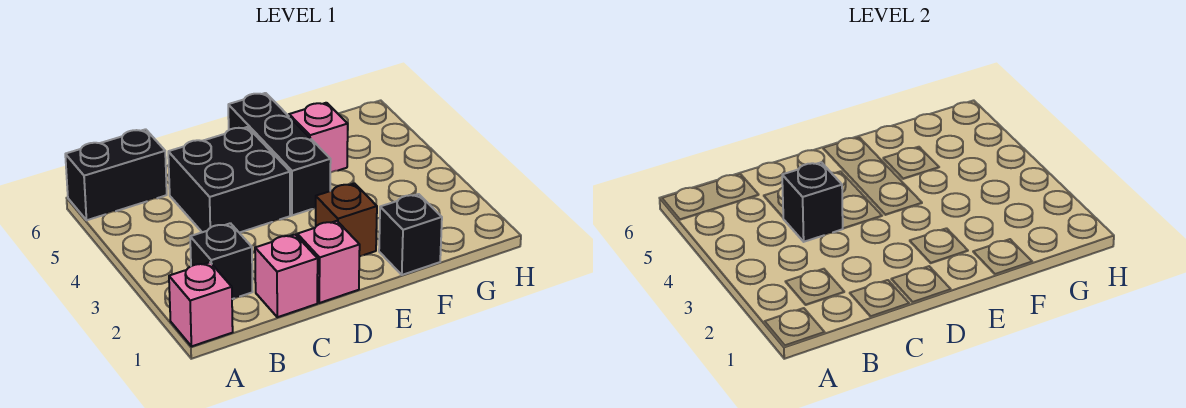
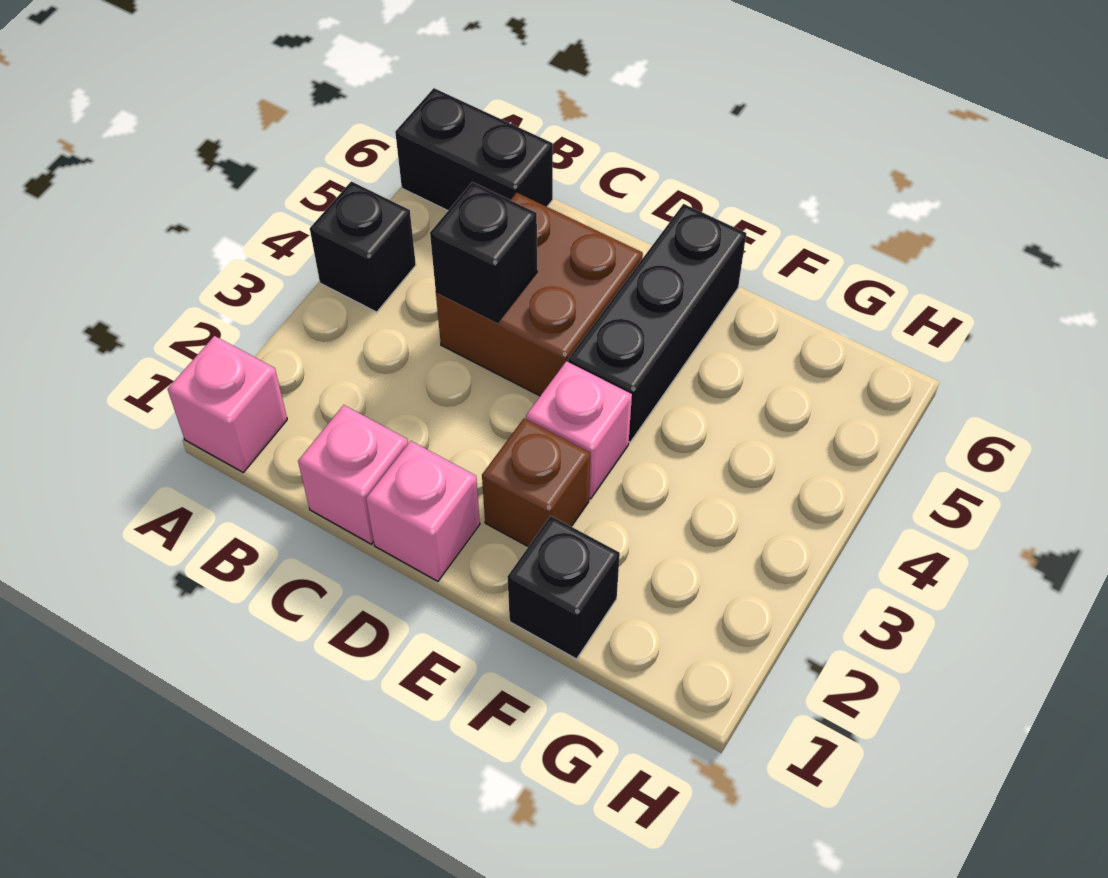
black brick B2 level 1 -> black brick A4 level 1
black brick C4:D5 level 1 -> brown brick C4:D5 level 1
pink brick F5 level 1 -> pink brick E3 level 1

